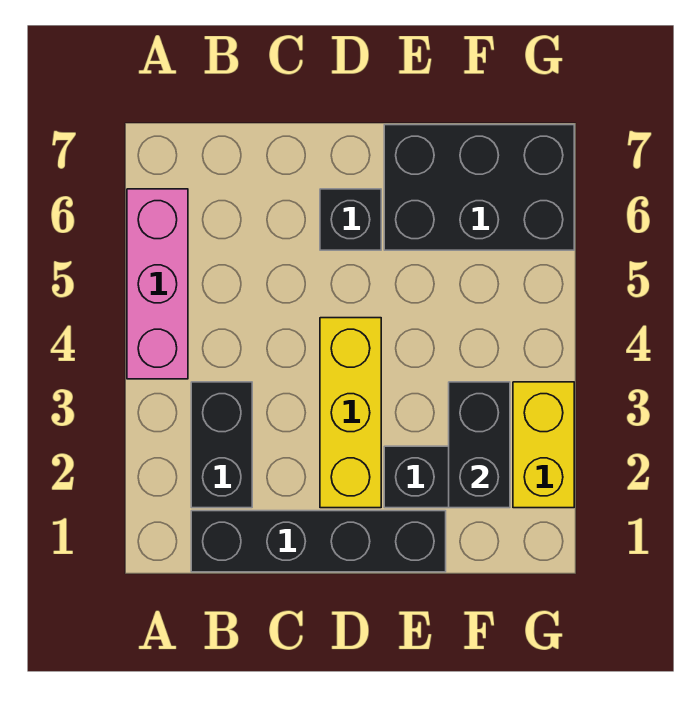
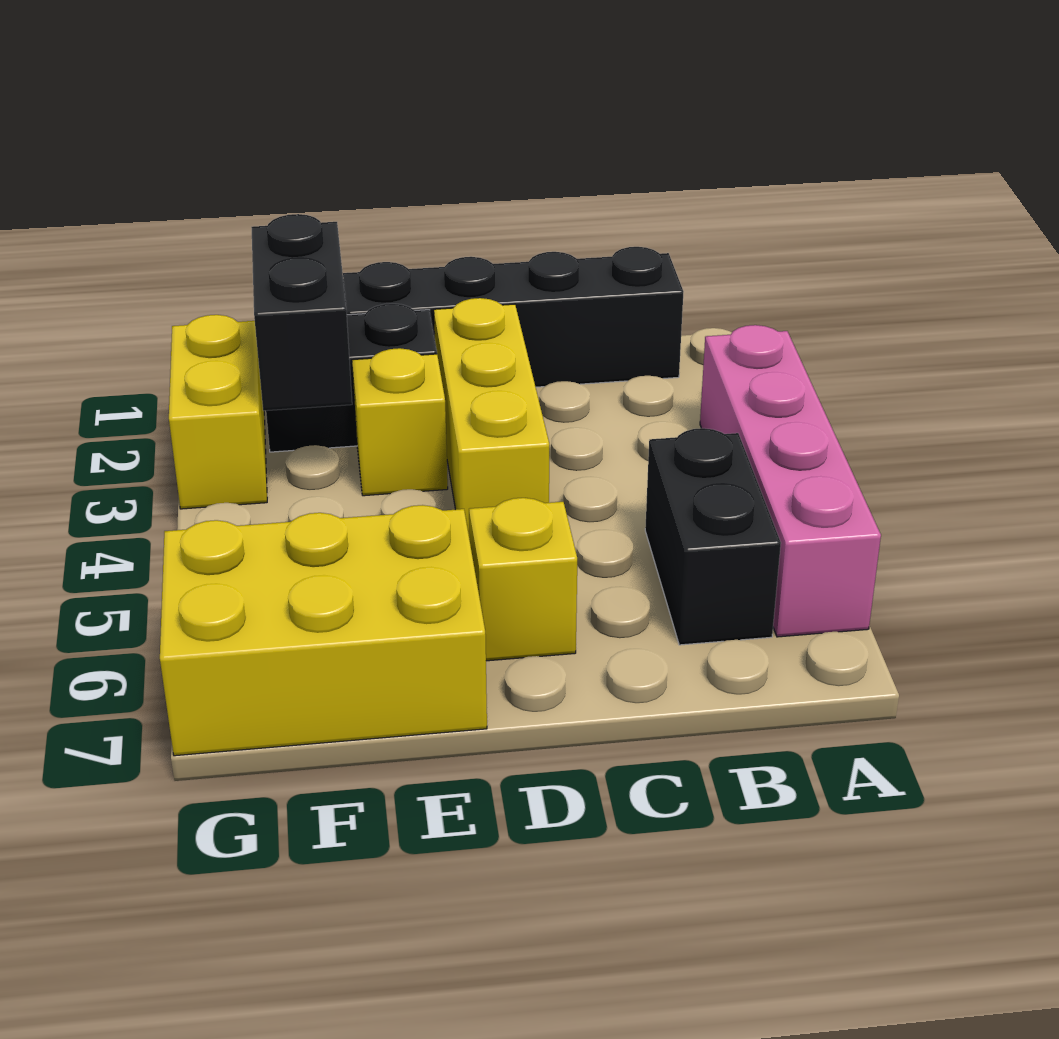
pink brick A4:A6 level 1 -> pink brick A3:A6 level 1
black brick B2:B3 level 1 -> black brick B5:B6 level 1
black brick D6 level 1 -> yellow brick D6 level 1
none -> yellow brick E3 level 1
black brick E6:G7 level 1 -> yellow brick E6:G7 level 1

